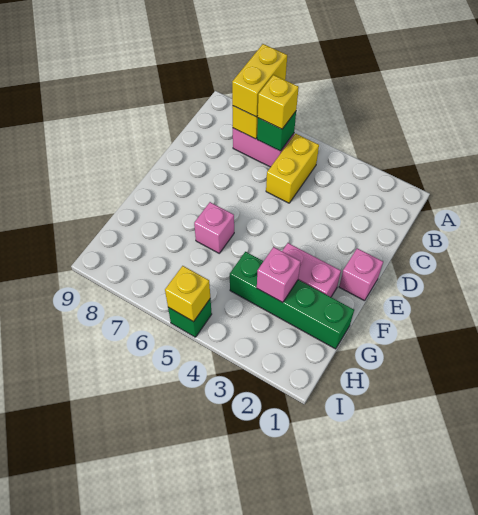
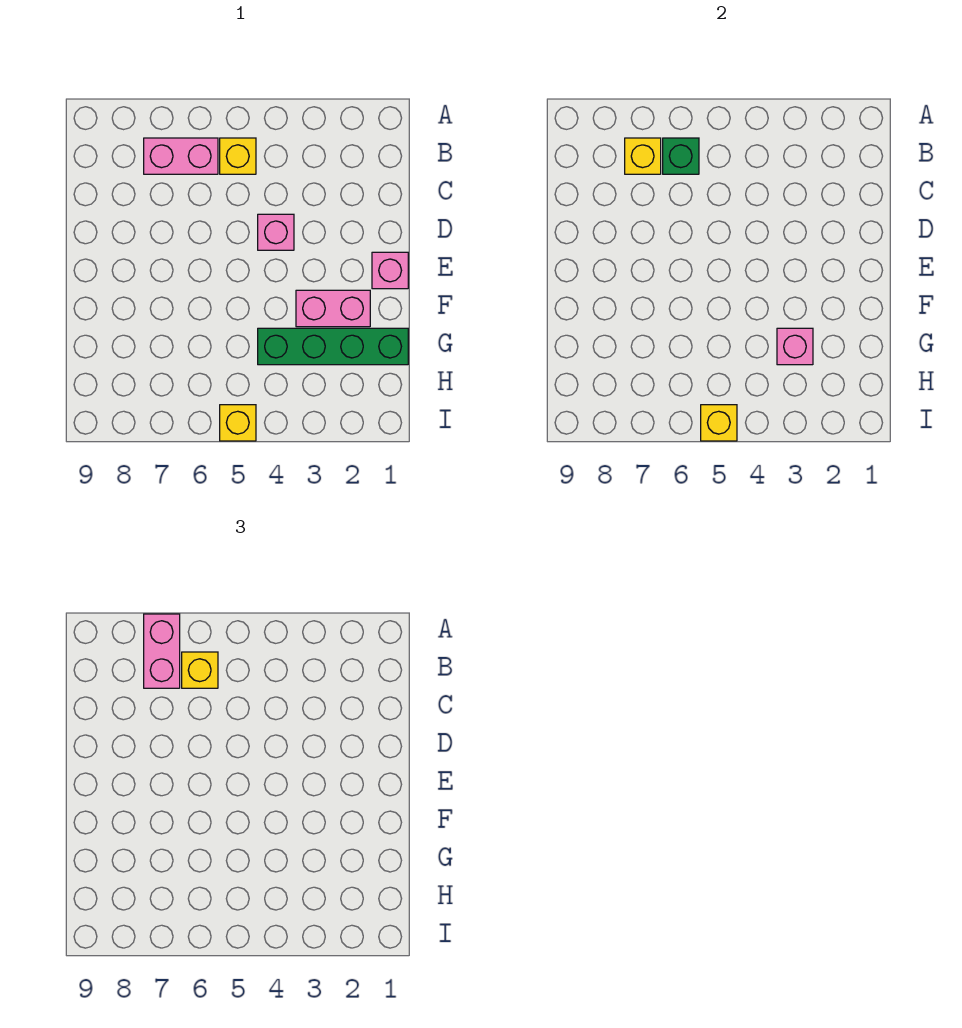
yellow brick A7:B7 level 3 -> pink brick A7:B7 level 3
yellow brick B5:C5 level 1 -> yellow brick B5 level 1
pink brick F6 level 1 -> pink brick D4 level 1
green brick I5 level 1 -> yellow brick I5 level 1

